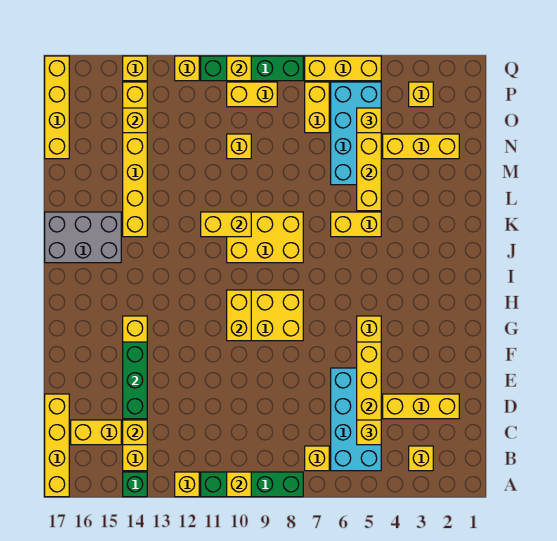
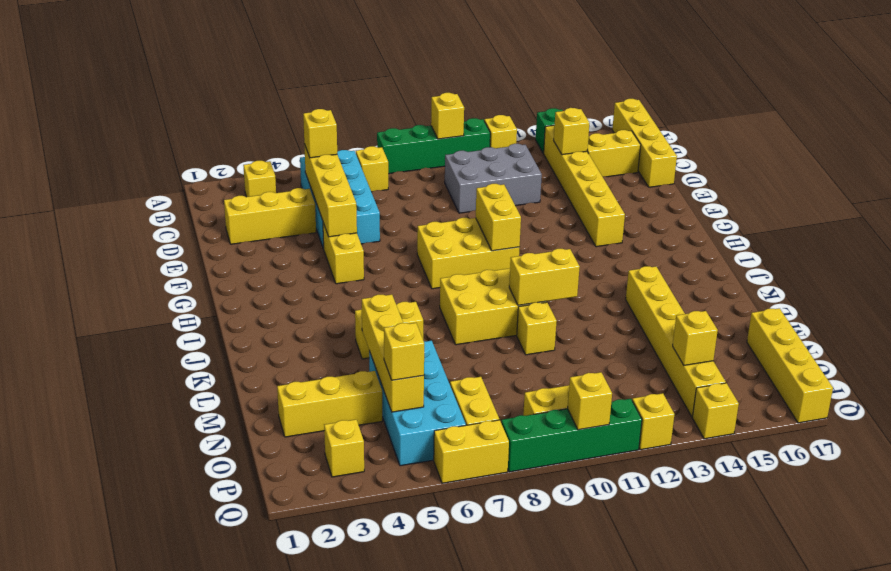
green brick D14:F14 level 2 -> none
grey brick J15:K17 level 1 -> grey brick C10:D12 level 1
yellow brick N10 level 1 -> yellow brick L10 level 1
yellow brick Q5:Q7 level 1 -> yellow brick Q6:Q7 level 1

